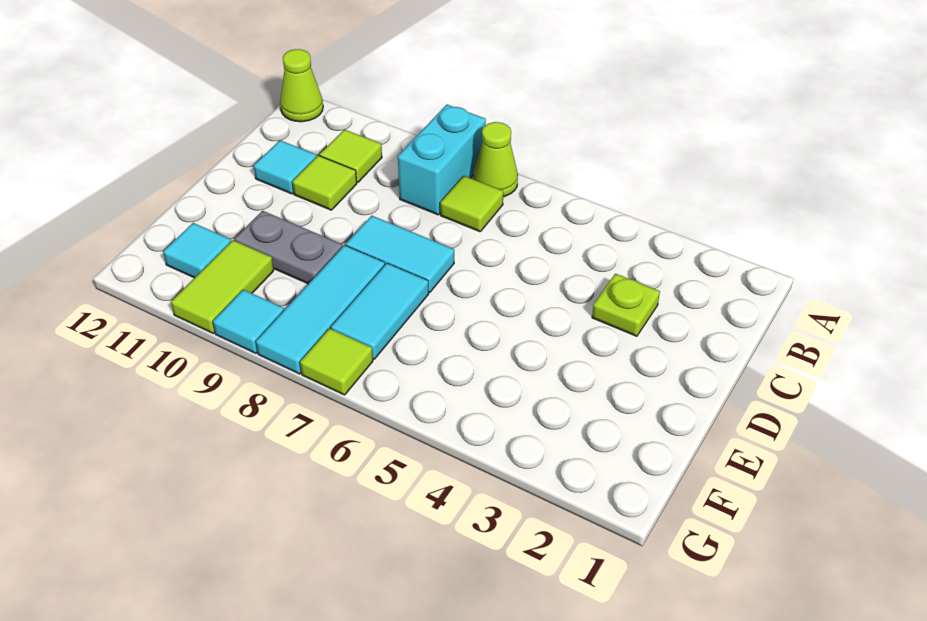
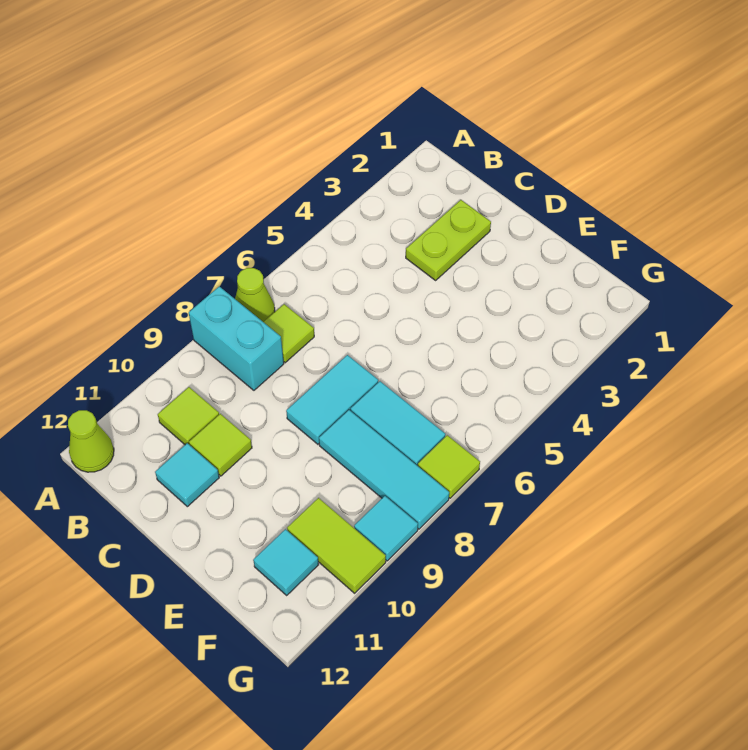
lime plate C3 level 1 -> lime plate C2:C3 level 1
grey plate E9:E10 level 1 -> none

